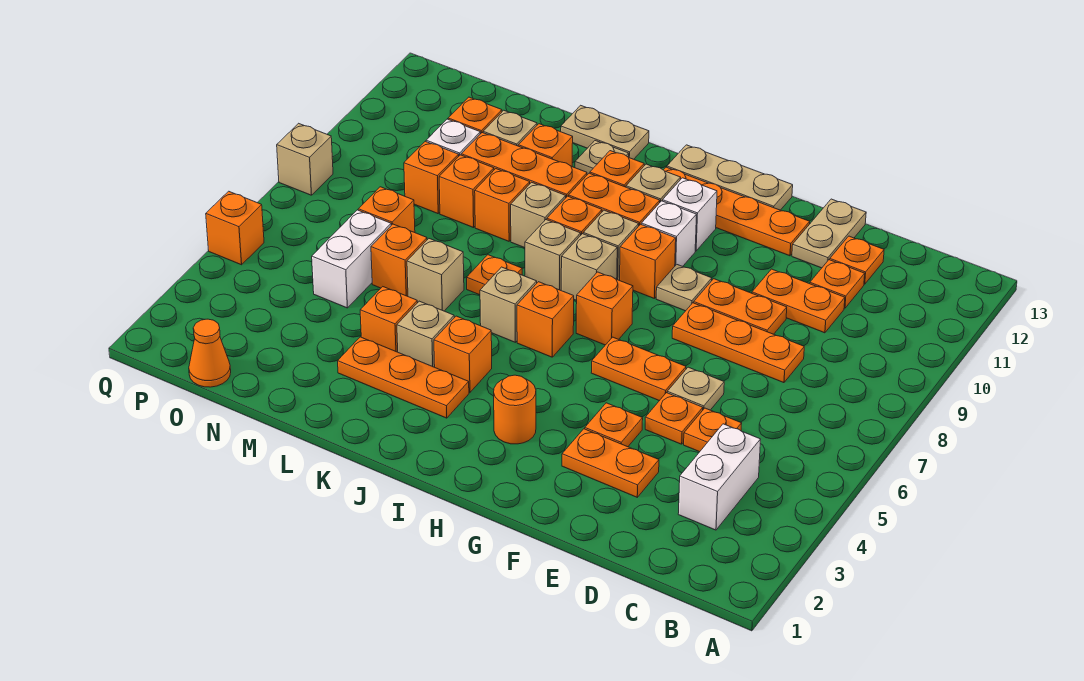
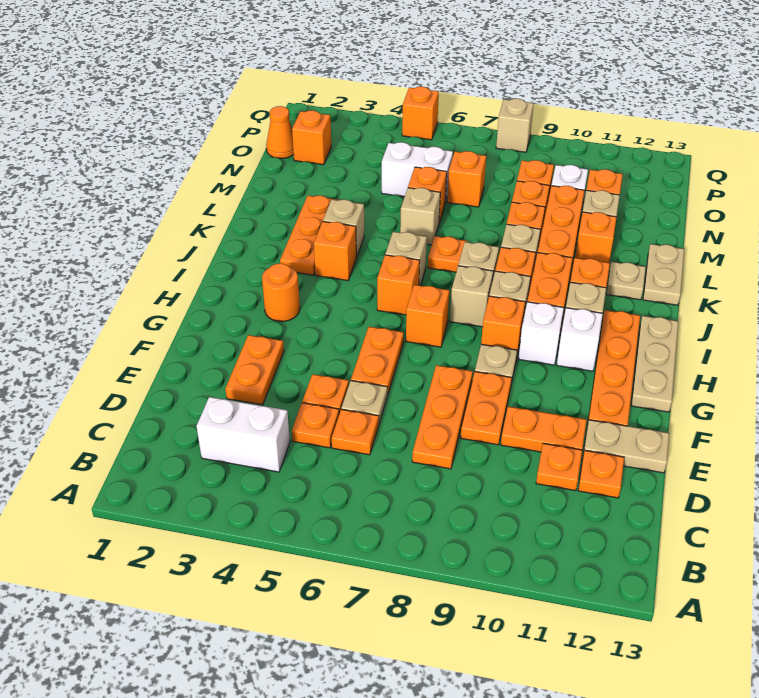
orange plate D10:E10 level 1 -> orange plate E10:E11 level 1
orange plate F4 level 1 -> orange plate D6 level 1
orange brick L4 level 1 -> orange brick O2 level 1

